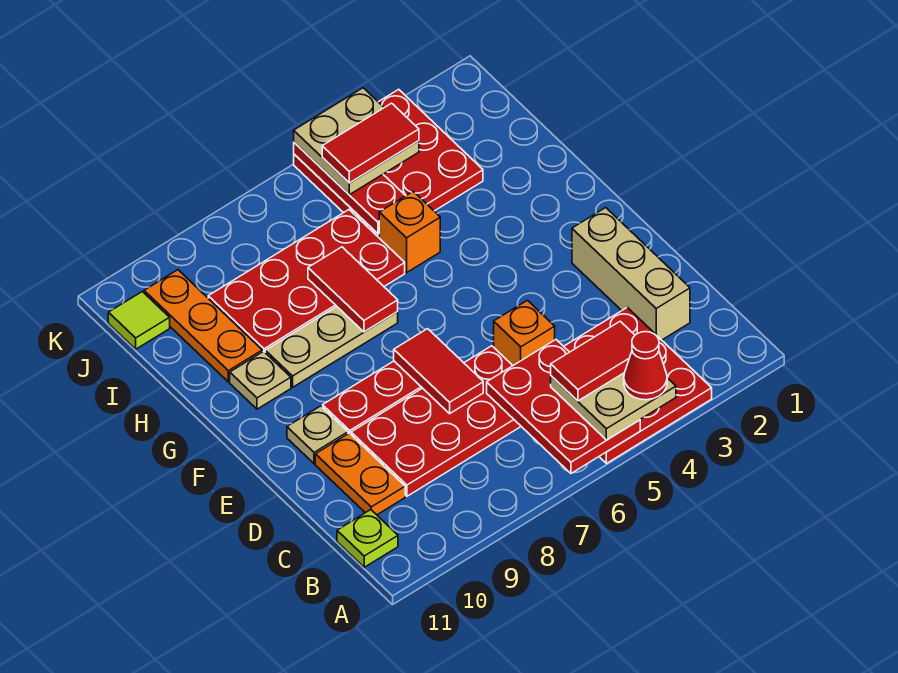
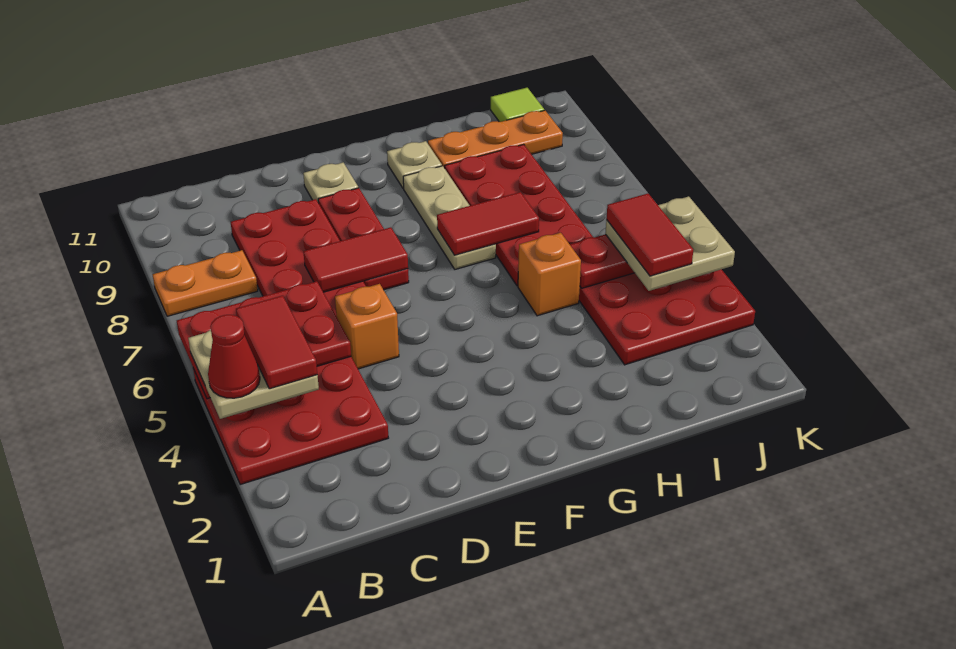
lime plate B11 level 1 -> none
tan brick C2:E2 level 1 -> none
orange plate C10:D10 level 1 -> orange plate A8:B8 level 1

